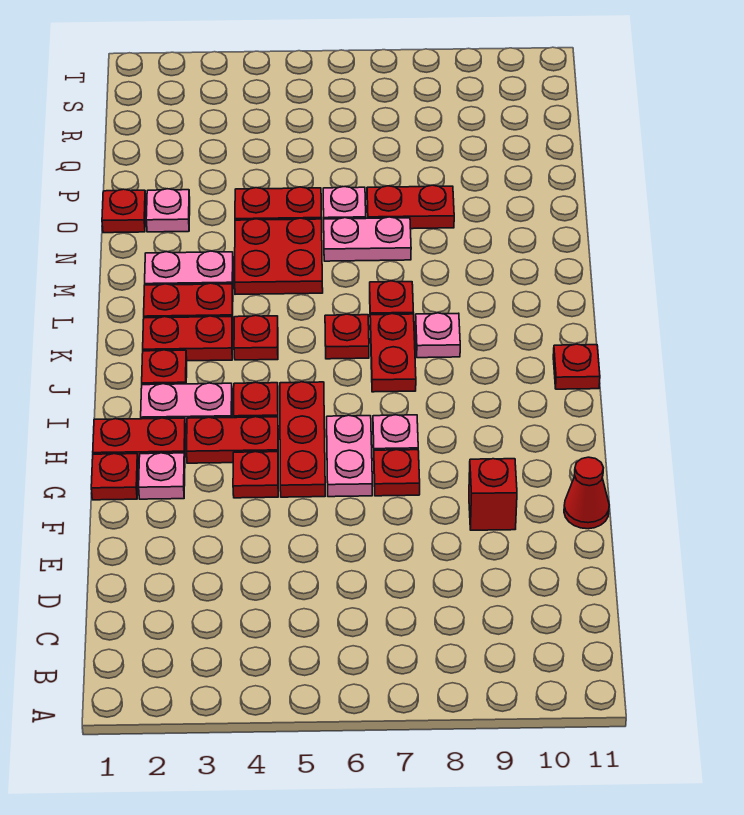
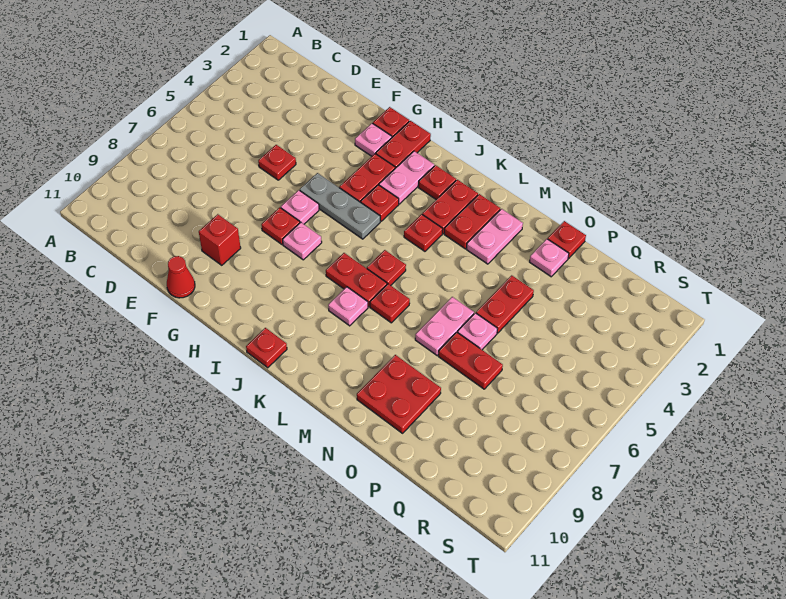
red plate G4 level 1 -> red plate E5 level 1
red plate G5:I5 level 1 -> grey plate G5:I5 level 1
pink plate G6:H6 level 1 -> pink plate G6 level 1
red plate M4:N5 level 1 -> red plate N9:O10 level 1
red plate O7:O8 level 1 -> red plate O7:P7 level 1

